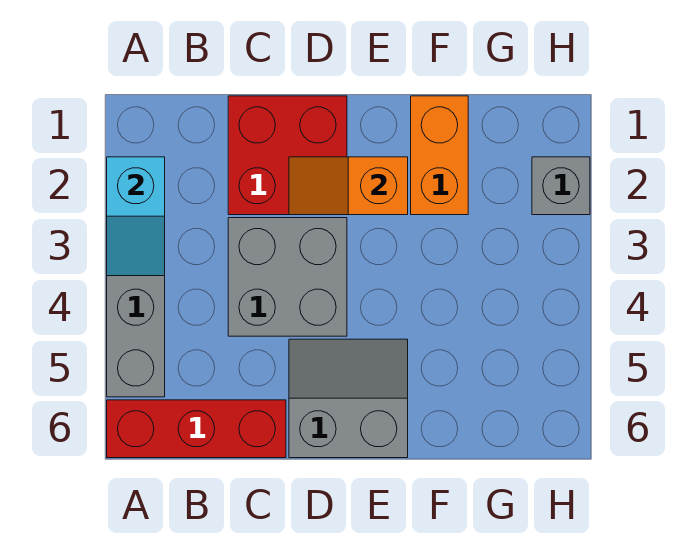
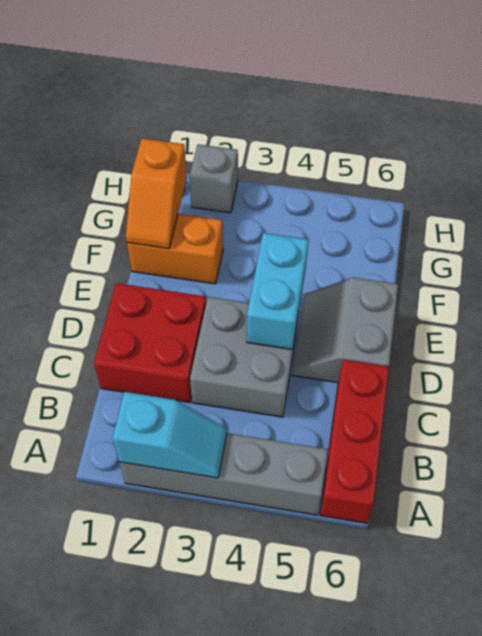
orange slope D2:E2 level 2 top E -> orange slope F1:G1 level 2 top G
none -> cyan brick D4:E4 level 2

